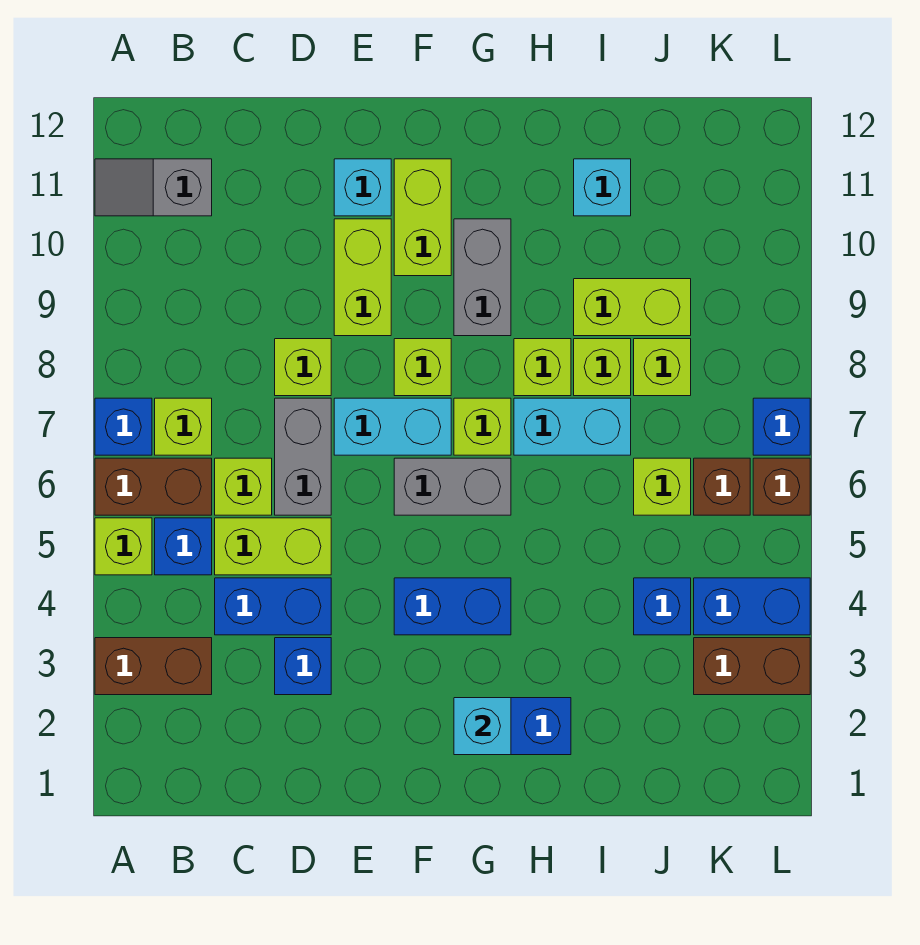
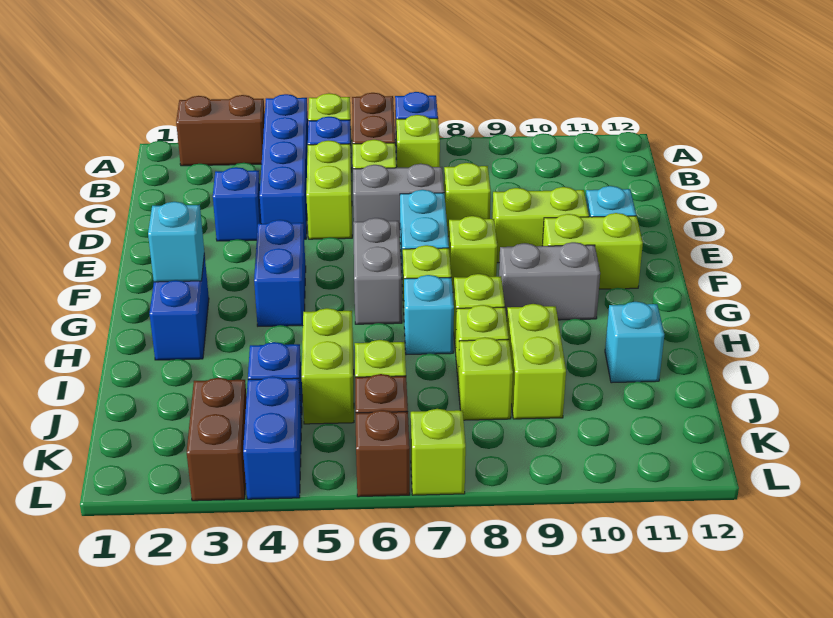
brown brick A3:B3 level 1 -> brown brick A2:A3 level 1
grey slope A11:B11 level 1 top B -> none
blue brick C4:D4 level 1 -> blue brick A4:D4 level 1
cyan brick H7:I7 level 1 -> cyan brick H7 level 1
none -> lime brick I5:J5 level 1
blue brick L7 level 1 -> lime brick L7 level 1

